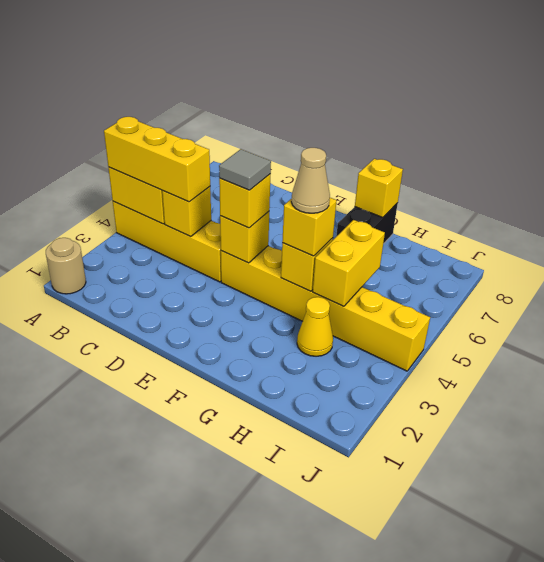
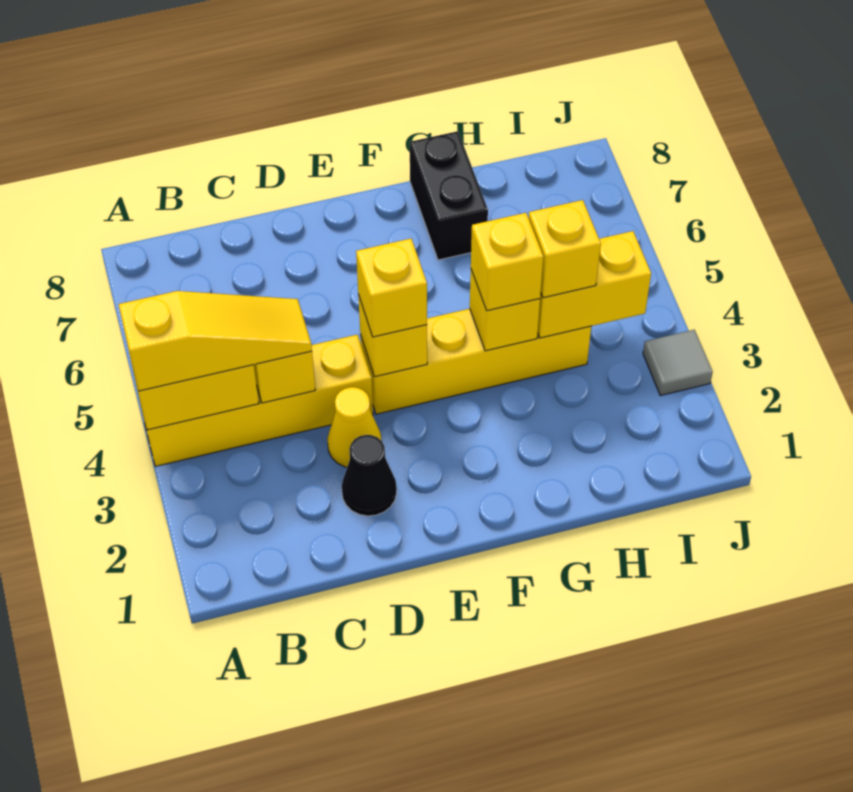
tan round brick A1 level 1 -> none
yellow brick A4:C4 level 3 -> yellow slope A4:C4 level 3 top A
none -> black cone D2 level 1
yellow brick E4:J4 level 1 -> yellow brick E4:H4 level 1
grey tile E4 level 4 -> grey tile J3 level 1
tan cone G4 level 4 -> none
yellow brick G8 level 2 -> yellow brick H4 level 3
yellow cone H3 level 1 -> yellow cone D3 level 1
yellow brick H4:H5 level 2 -> yellow brick H4:I4 level 2

